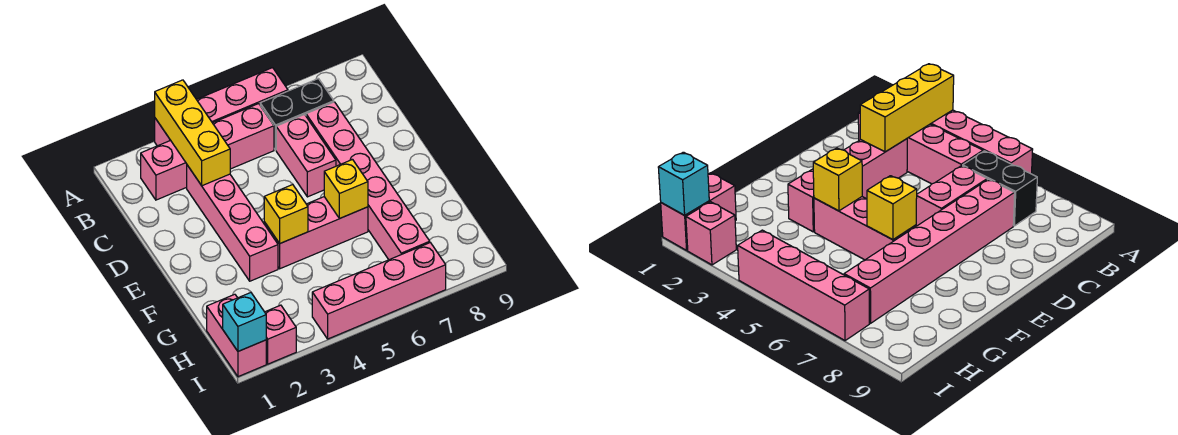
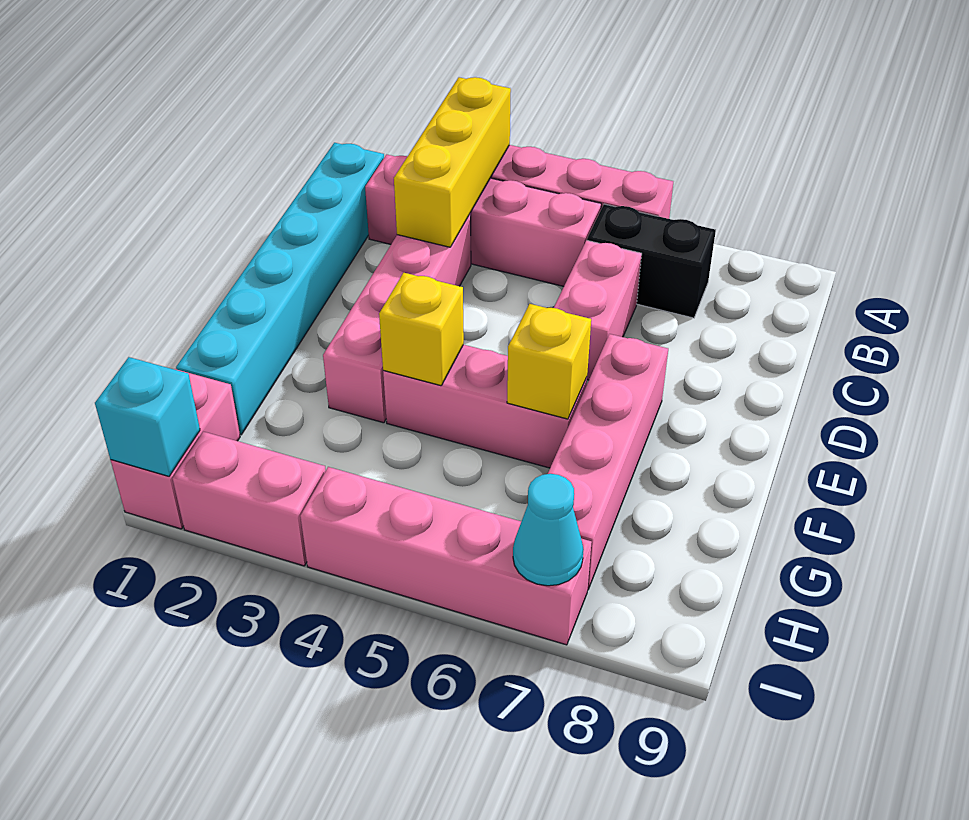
none -> cyan brick B1:G1 level 1
pink brick C7:H7 level 1 -> pink brick E7:H7 level 1
pink brick I2 level 1 -> pink brick I2:I3 level 1
none -> cyan cone I7 level 2

